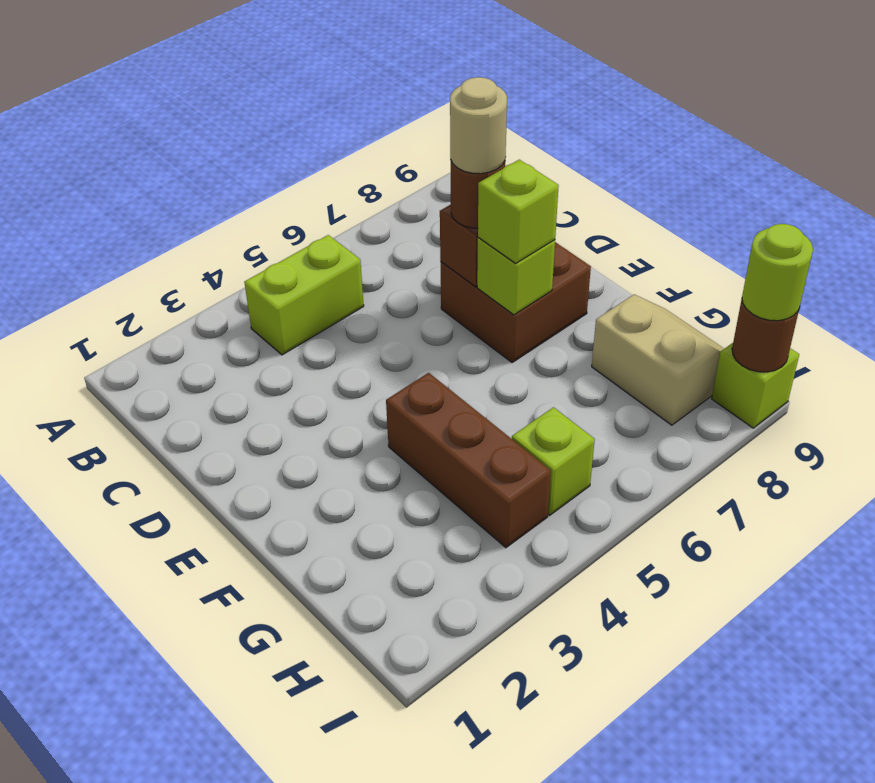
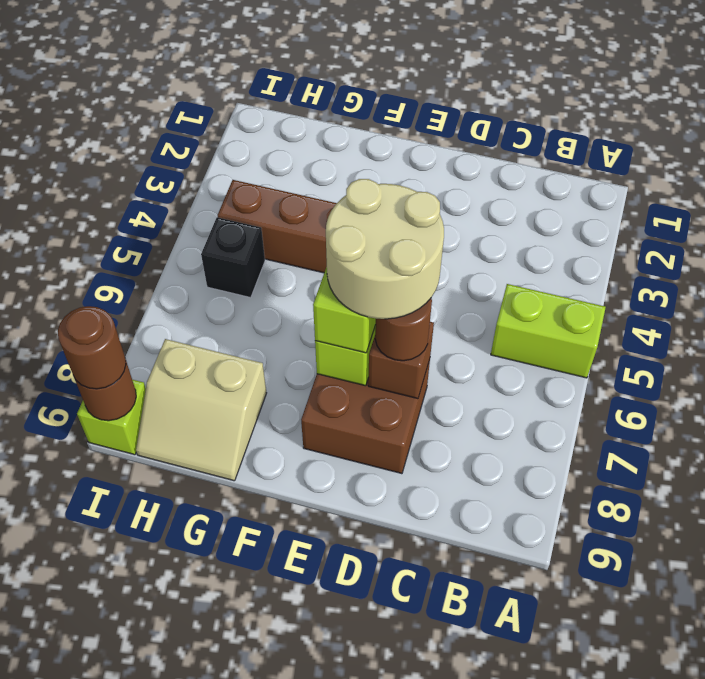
lime brick B4:B5 level 1 -> lime brick A5:B5 level 1
tan round brick D7 level 4 -> tan round brick D6:E7 level 4
lime brick H5 level 1 -> black brick H5 level 1
lime round brick I9 level 3 -> brown round brick I9 level 3

